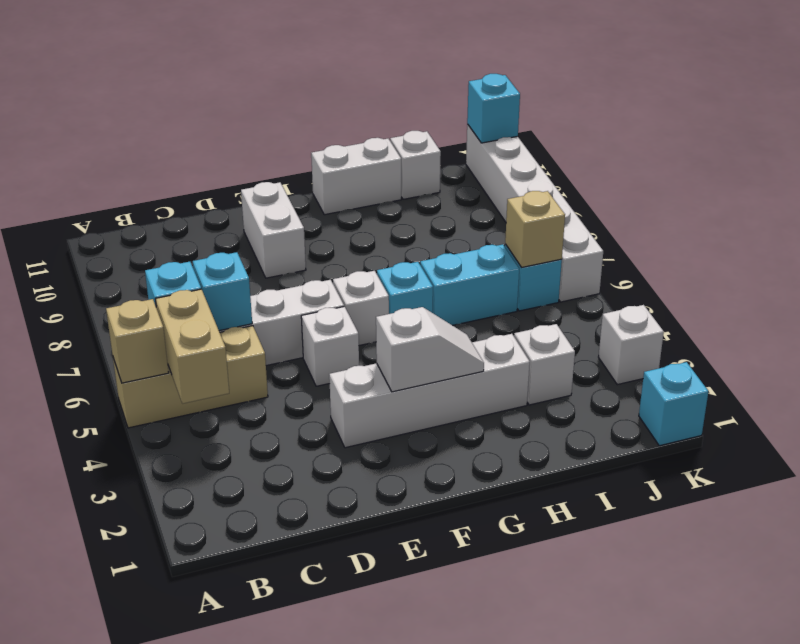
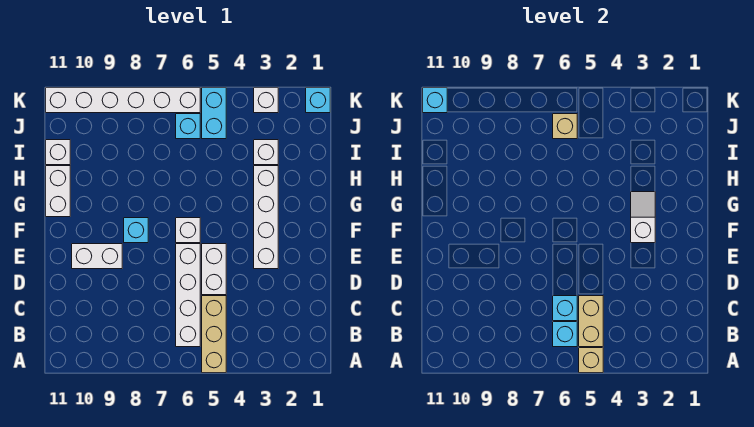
tan brick B4:B5 level 2 -> tan brick B5:C5 level 2
white brick E5 level 1 -> white brick D5:E5 level 1
cyan brick G6 level 1 -> cyan brick F8 level 1
cyan brick H6:I6 level 1 -> cyan brick J5:K5 level 1

